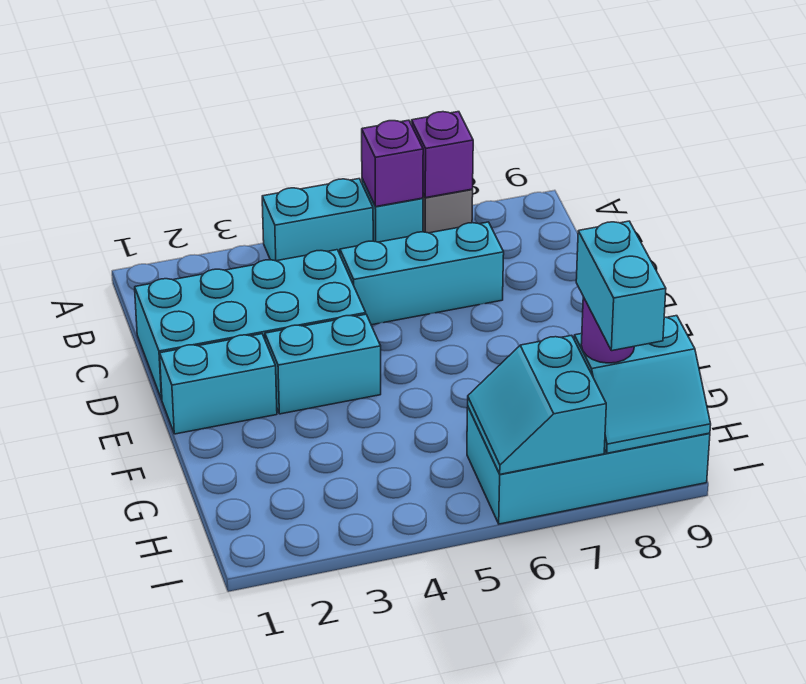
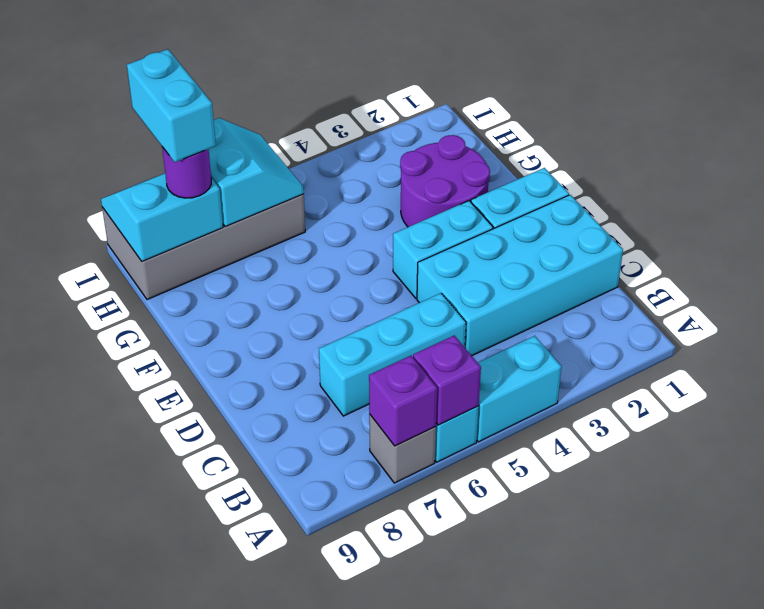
none -> purple round brick F2:G3 level 1
cyan brick H6:I9 level 1 -> grey brick H6:I9 level 1

